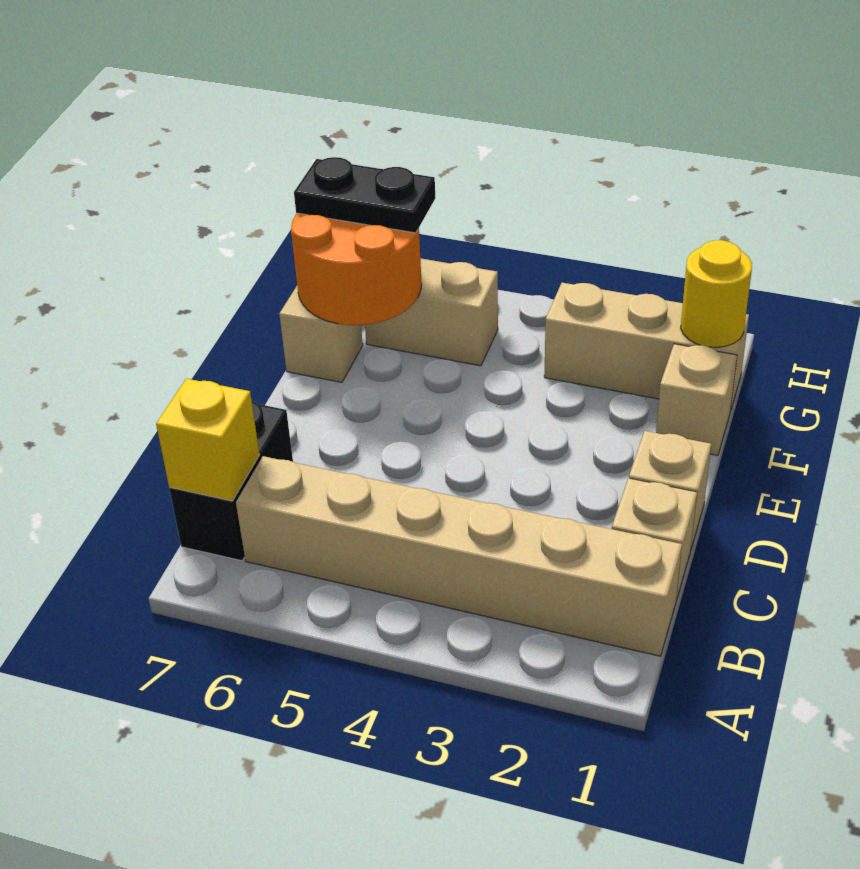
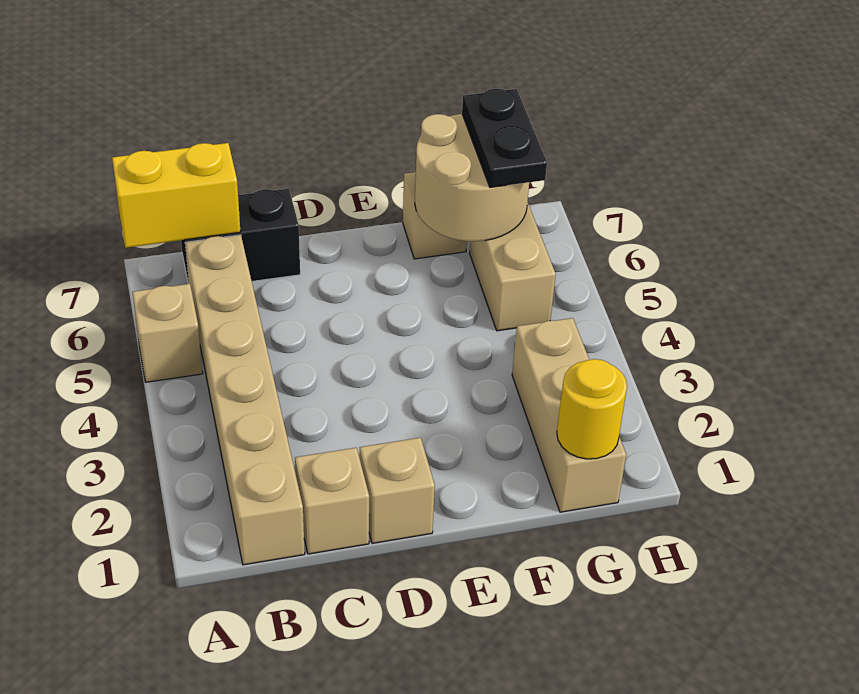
yellow brick B7 level 2 -> yellow brick A7:B7 level 2
tan brick F1 level 1 -> tan brick A5 level 1
orange round brick F6:G7 level 2 -> tan round brick F6:G7 level 2

